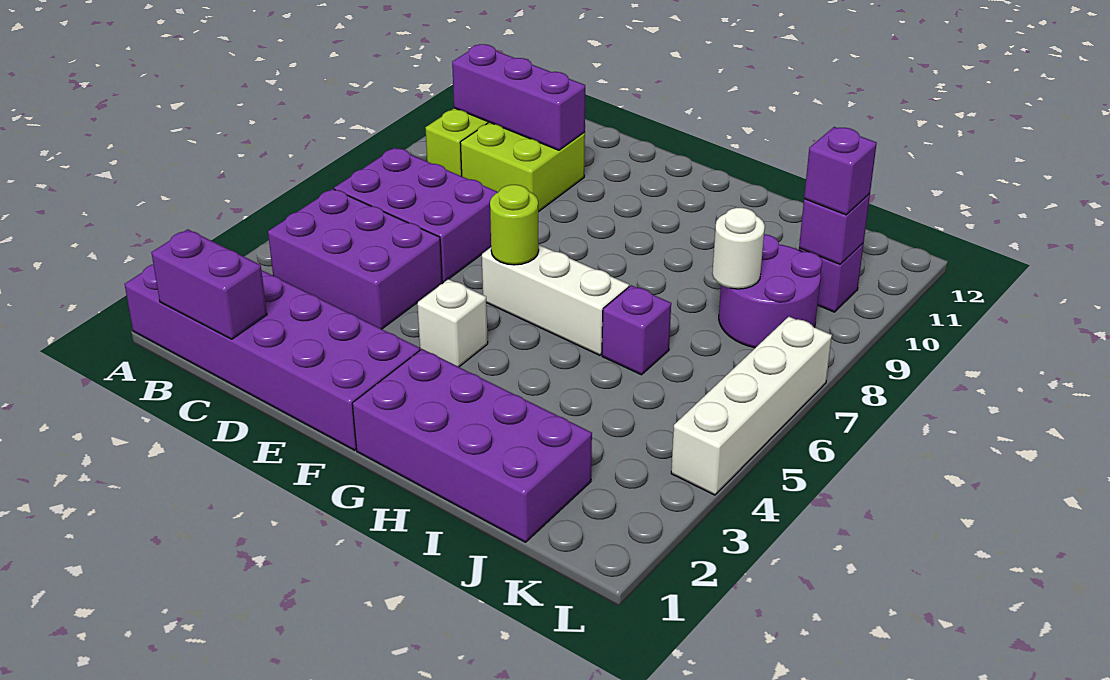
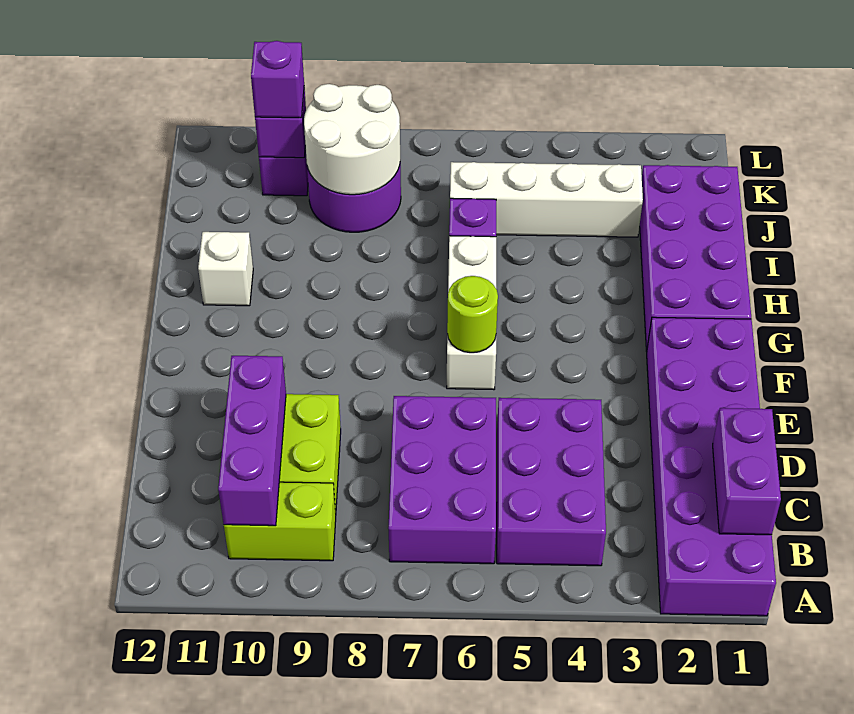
white brick F4 level 1 -> white brick H11 level 1
white round brick J8 level 2 -> white round brick J8:K9 level 2
white brick L4:L7 level 1 -> white brick J3:J6 level 1

